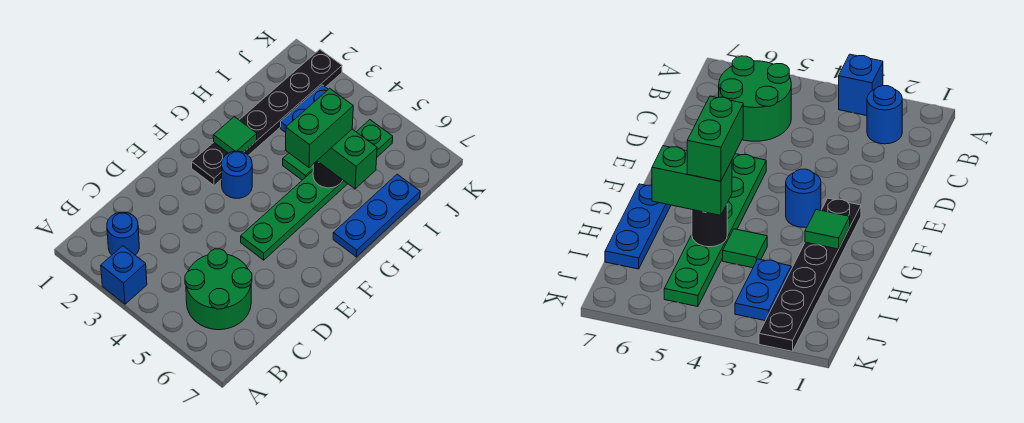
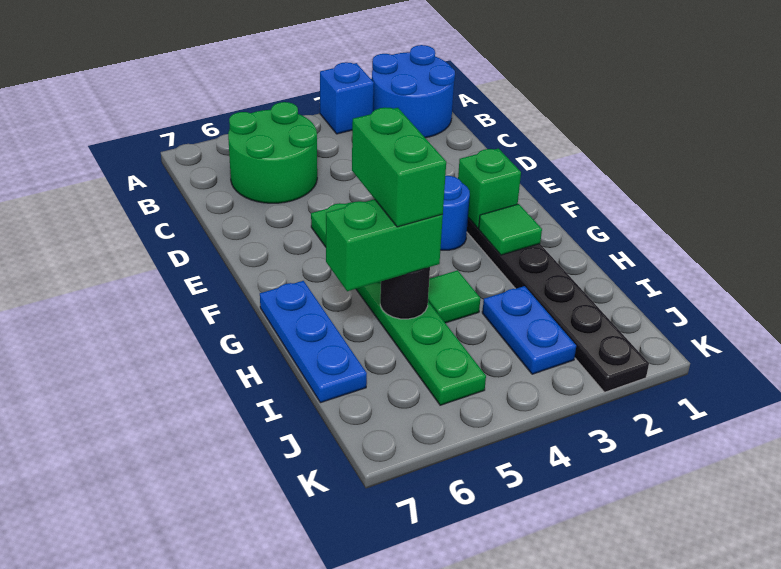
blue round brick B2 level 1 -> blue round brick A1:B2 level 1
none -> green brick F2 level 2

